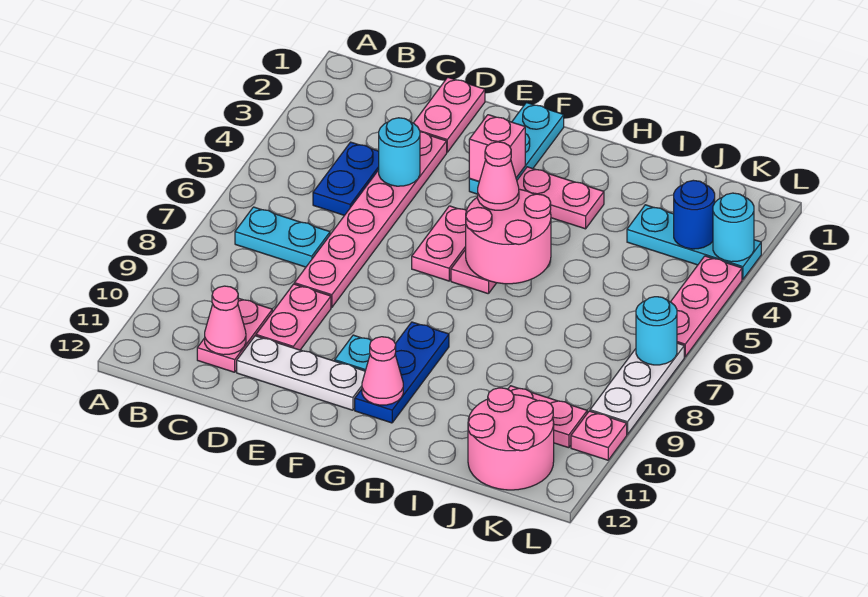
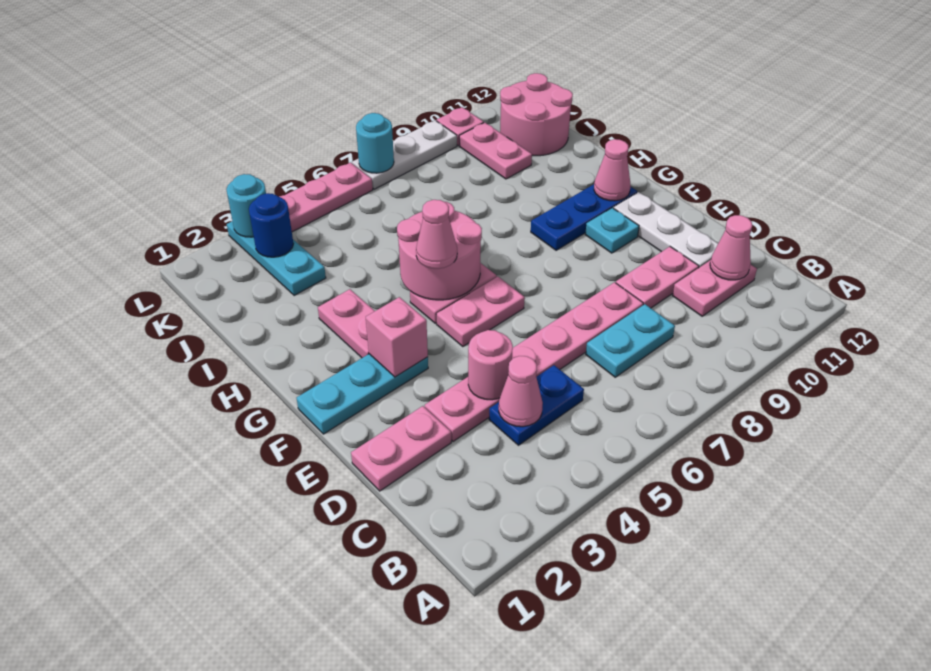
cyan plate B7:C7 level 1 -> cyan plate C7:C8 level 1
none -> pink cone C4 level 2
cyan round brick D4 level 2 -> pink round brick D4 level 2

